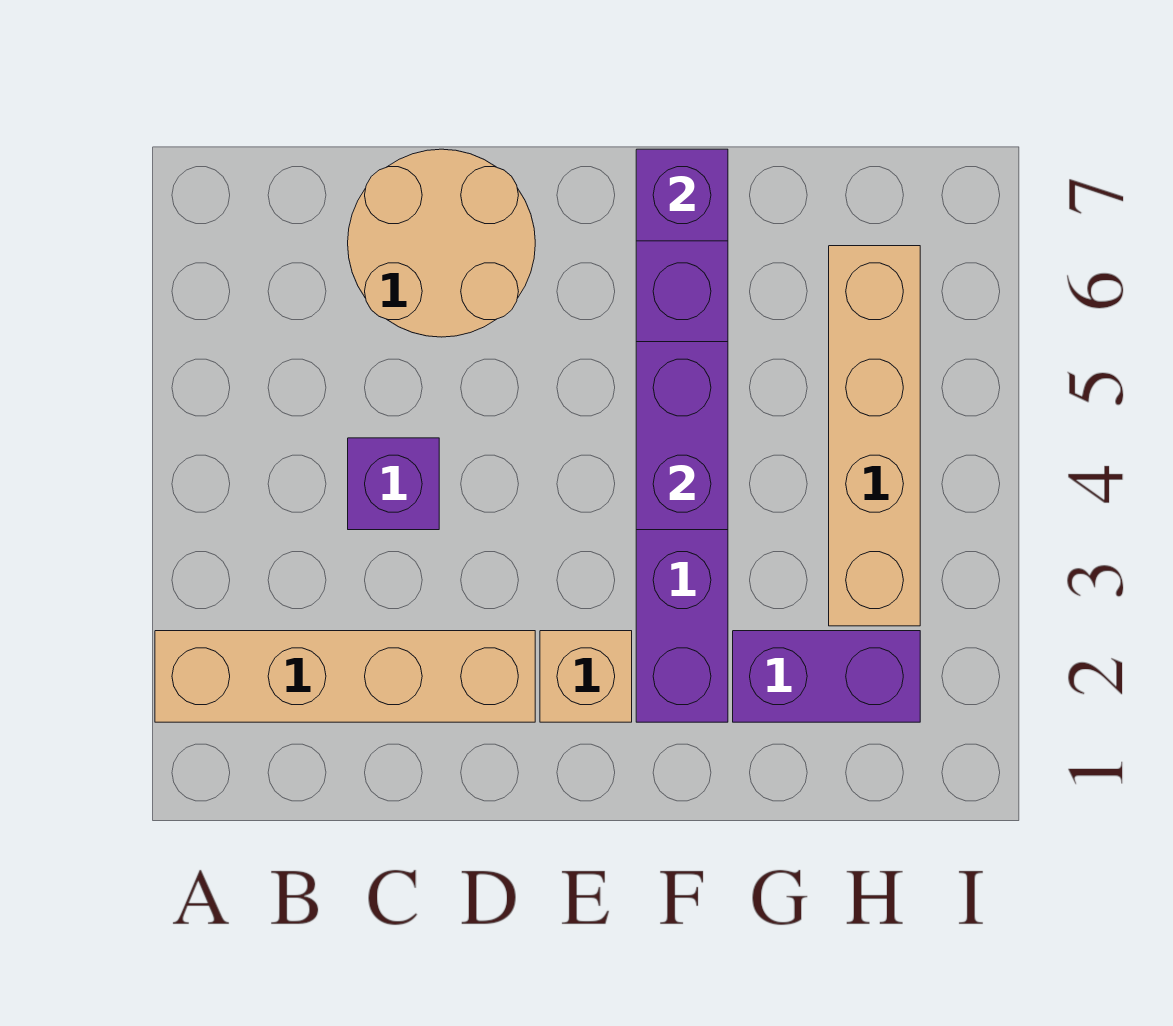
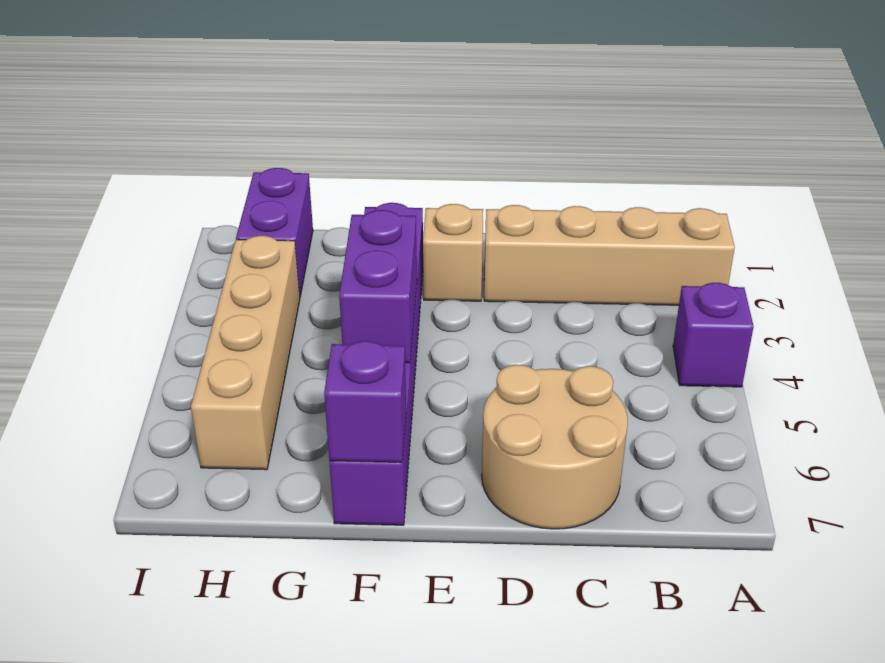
purple brick C4 level 1 -> purple brick A4 level 1
purple brick G2:H2 level 1 -> purple brick H1:H2 level 1

